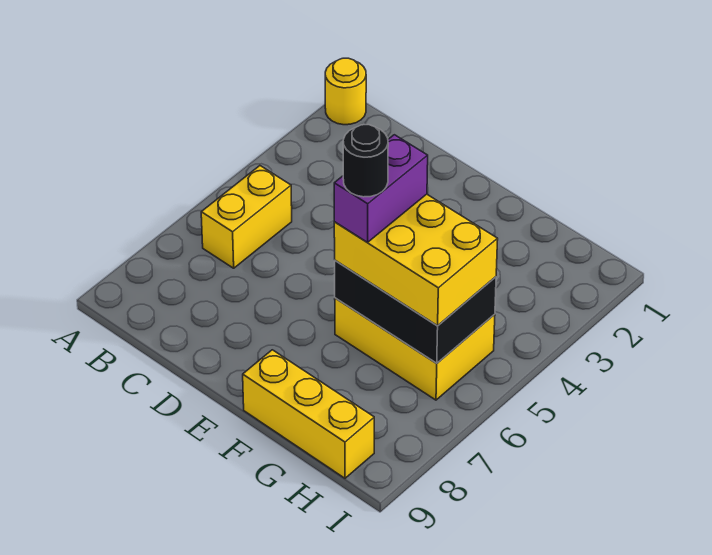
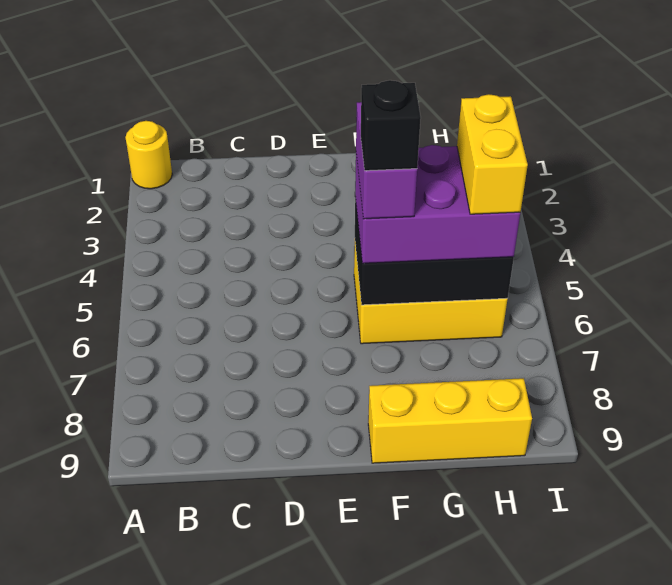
yellow brick B5:B6 level 1 -> yellow brick H5:H6 level 4
yellow brick F5:H6 level 3 -> purple brick F5:H6 level 3
black round brick F6 level 5 -> black brick F6 level 5

